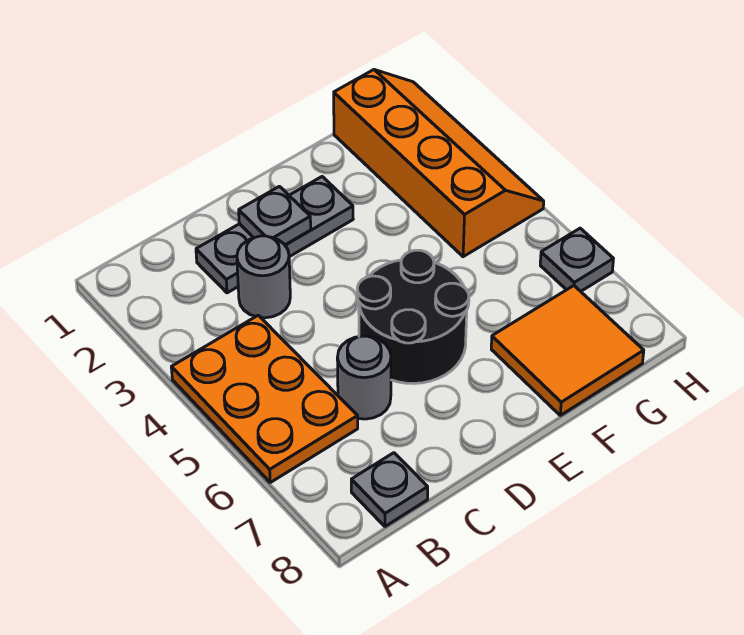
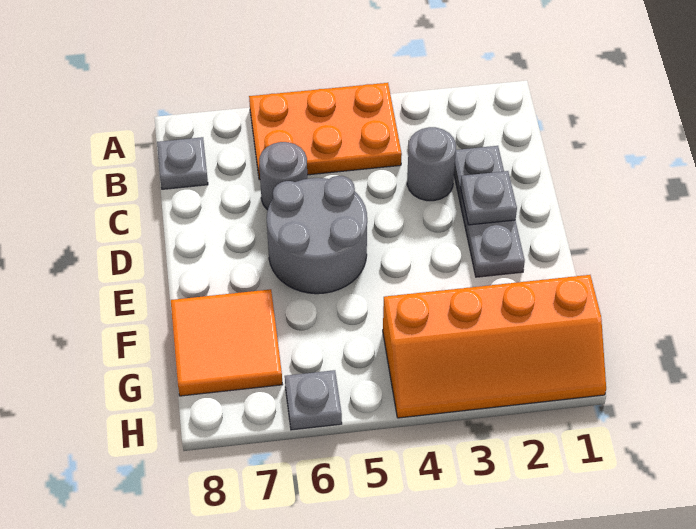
black round brick D5:E6 level 1 -> grey round brick D5:E6 level 1

